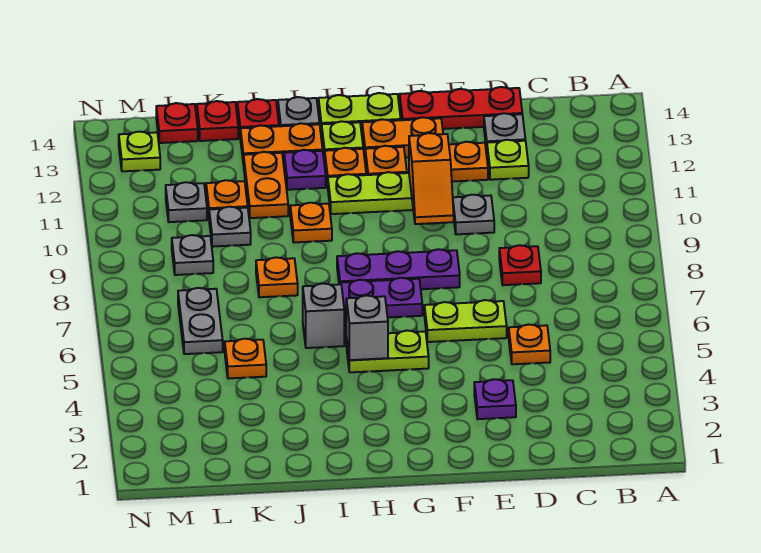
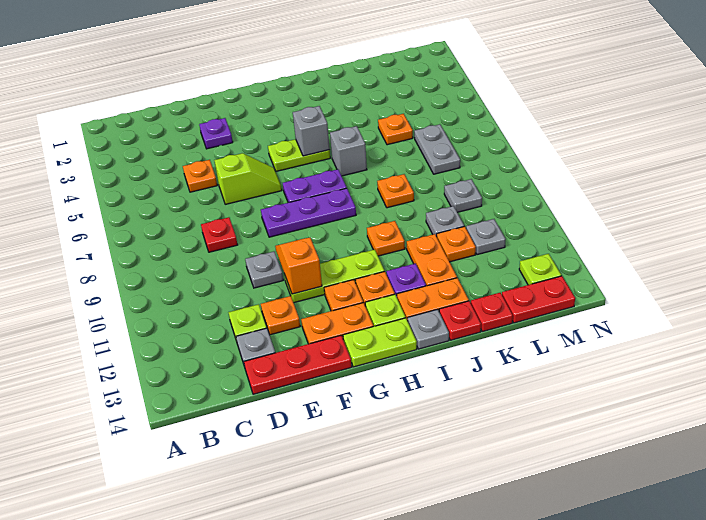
lime plate E6:F6 level 1 -> lime slope E6:F6 level 1 top E
red plate L14 level 1 -> red plate L14:M14 level 1

